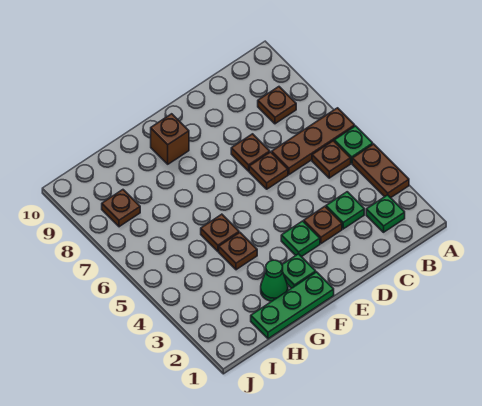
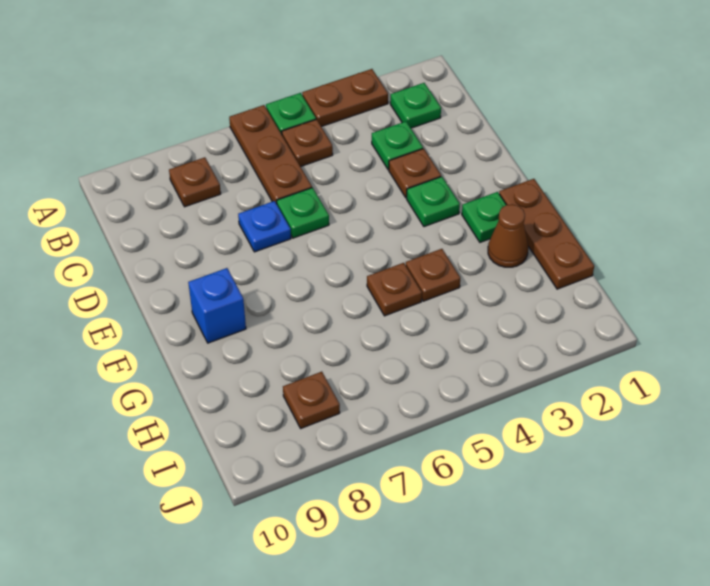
brown plate D6 level 1 -> green plate D6 level 1
brown plate D7 level 1 -> blue plate D7 level 1
green plate F1:H1 level 1 -> brown plate F1:H1 level 1
brown brick F9 level 1 -> blue brick F9 level 1
green cone G2 level 1 -> brown cone G2 level 1

